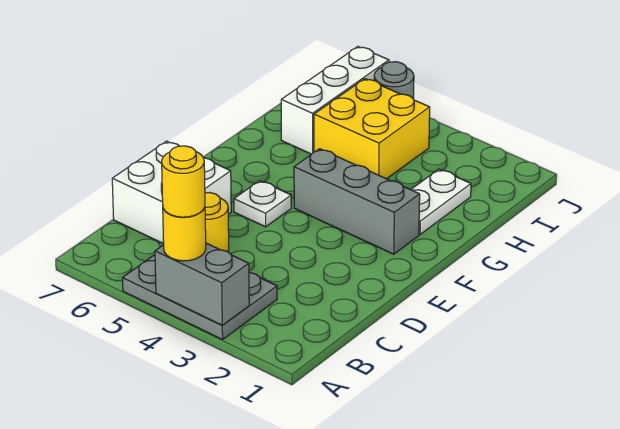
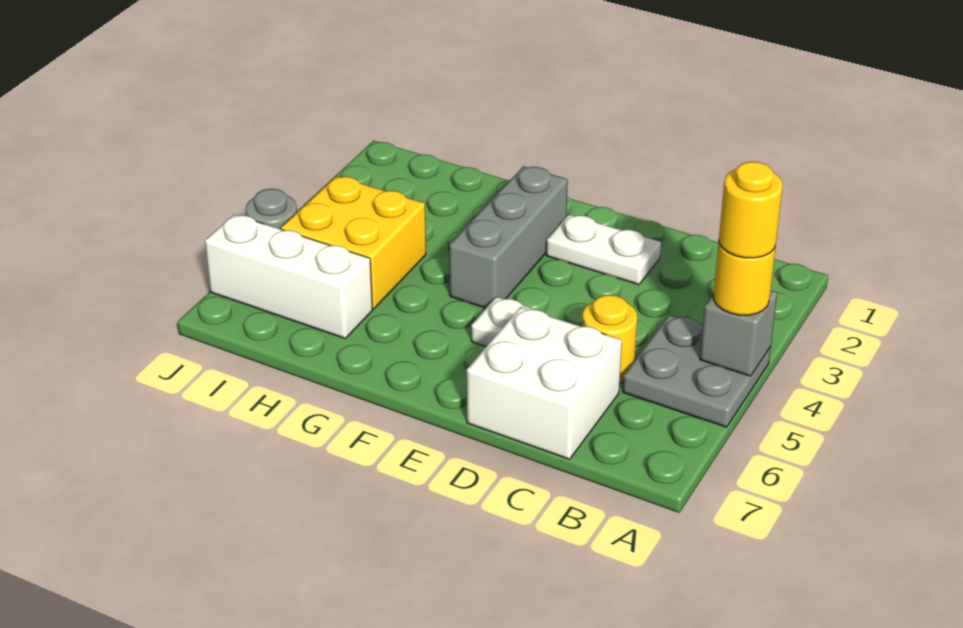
grey plate A3:B5 level 1 -> grey plate A4:B5 level 1
grey brick A3:A4 level 2 -> grey brick A4 level 2
white plate G2:H2 level 1 -> white plate D2:E2 level 1

